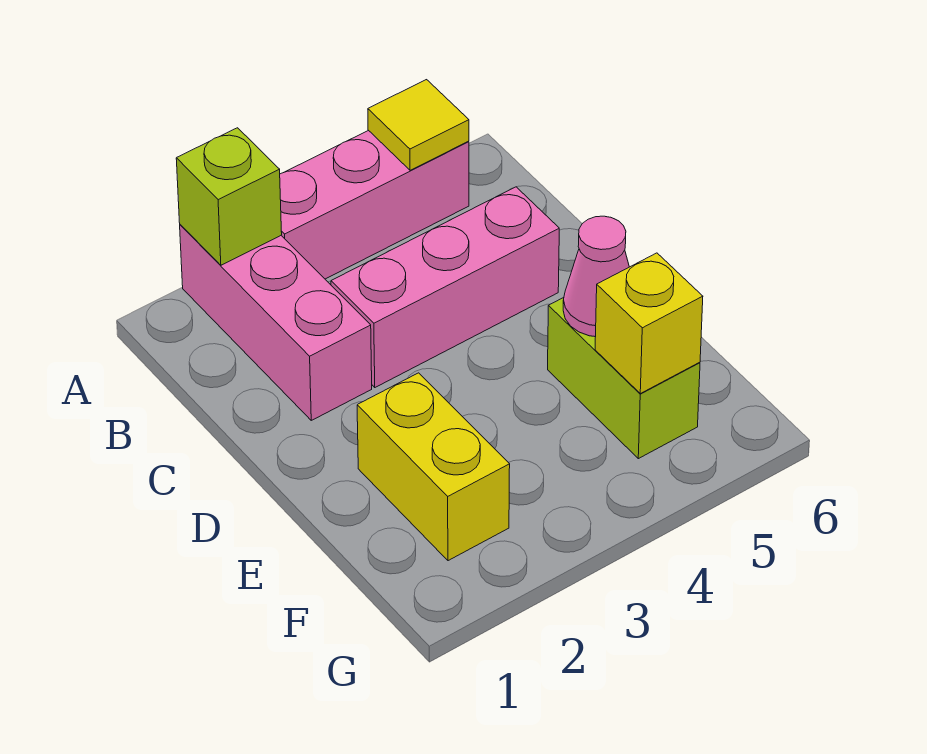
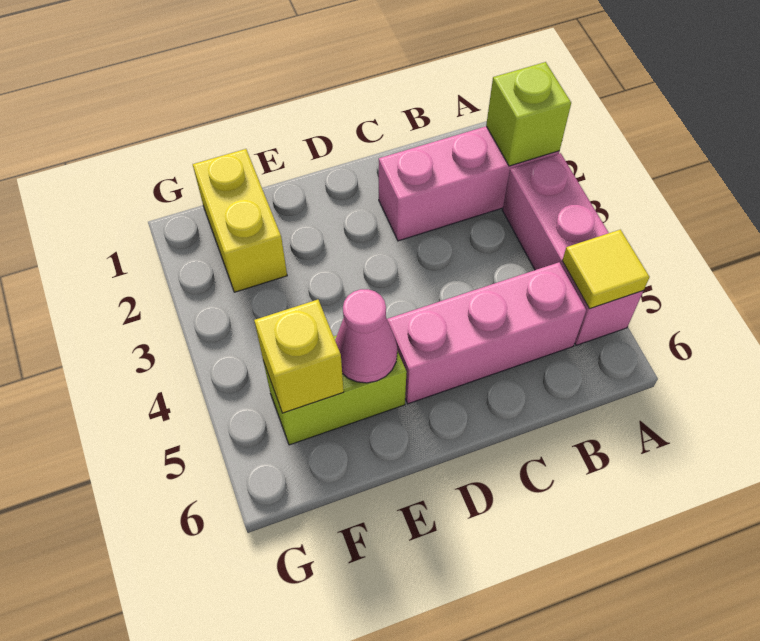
pink brick C3:C5 level 1 -> pink brick B5:D5 level 1
yellow brick E2:F2 level 1 -> yellow brick F1:F2 level 1

